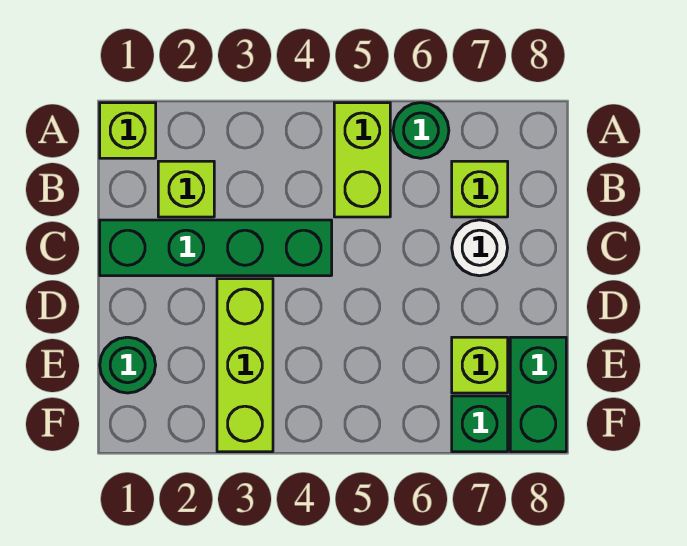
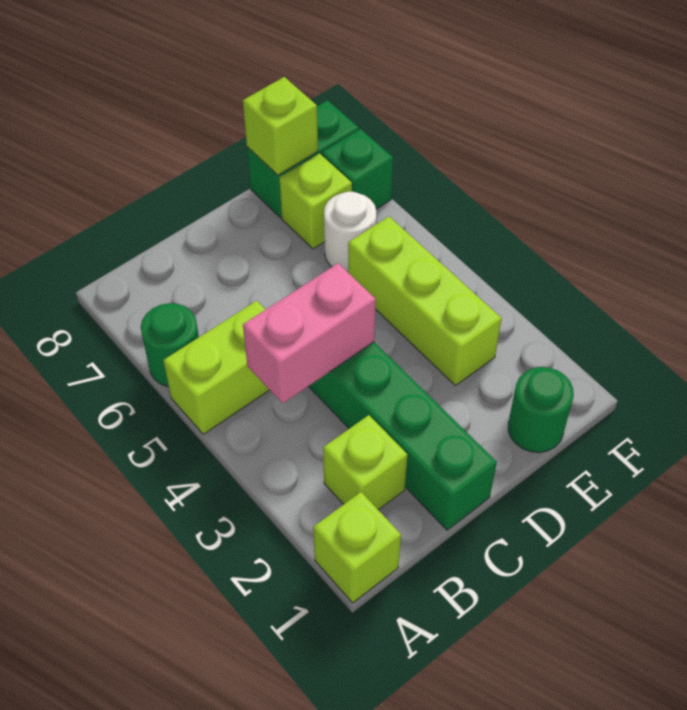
none -> pink brick B4:C4 level 2
lime brick B7 level 1 -> lime brick E8 level 2
white round brick C7 level 1 -> white round brick E6 level 1
lime brick D3:F3 level 1 -> lime brick E3:E5 level 1

